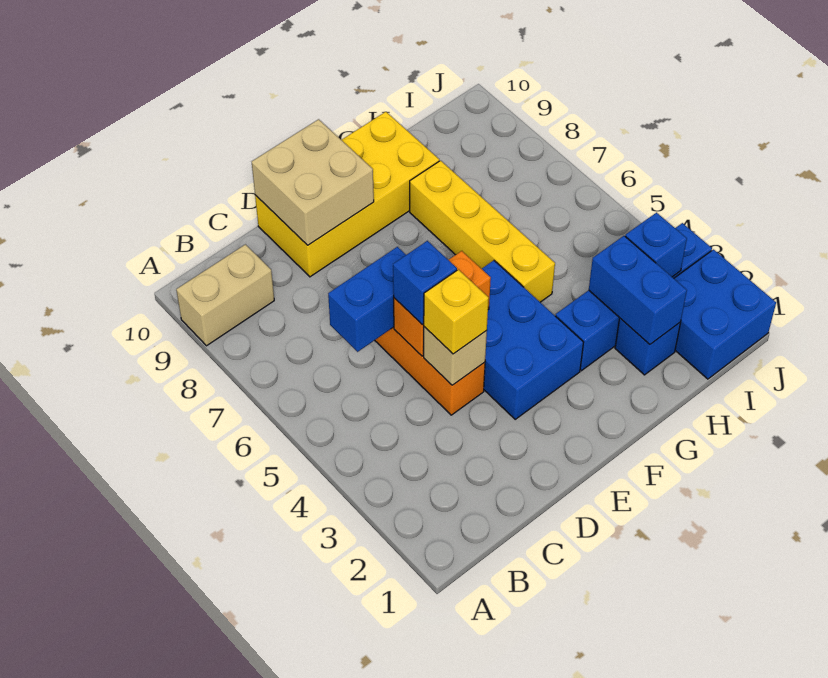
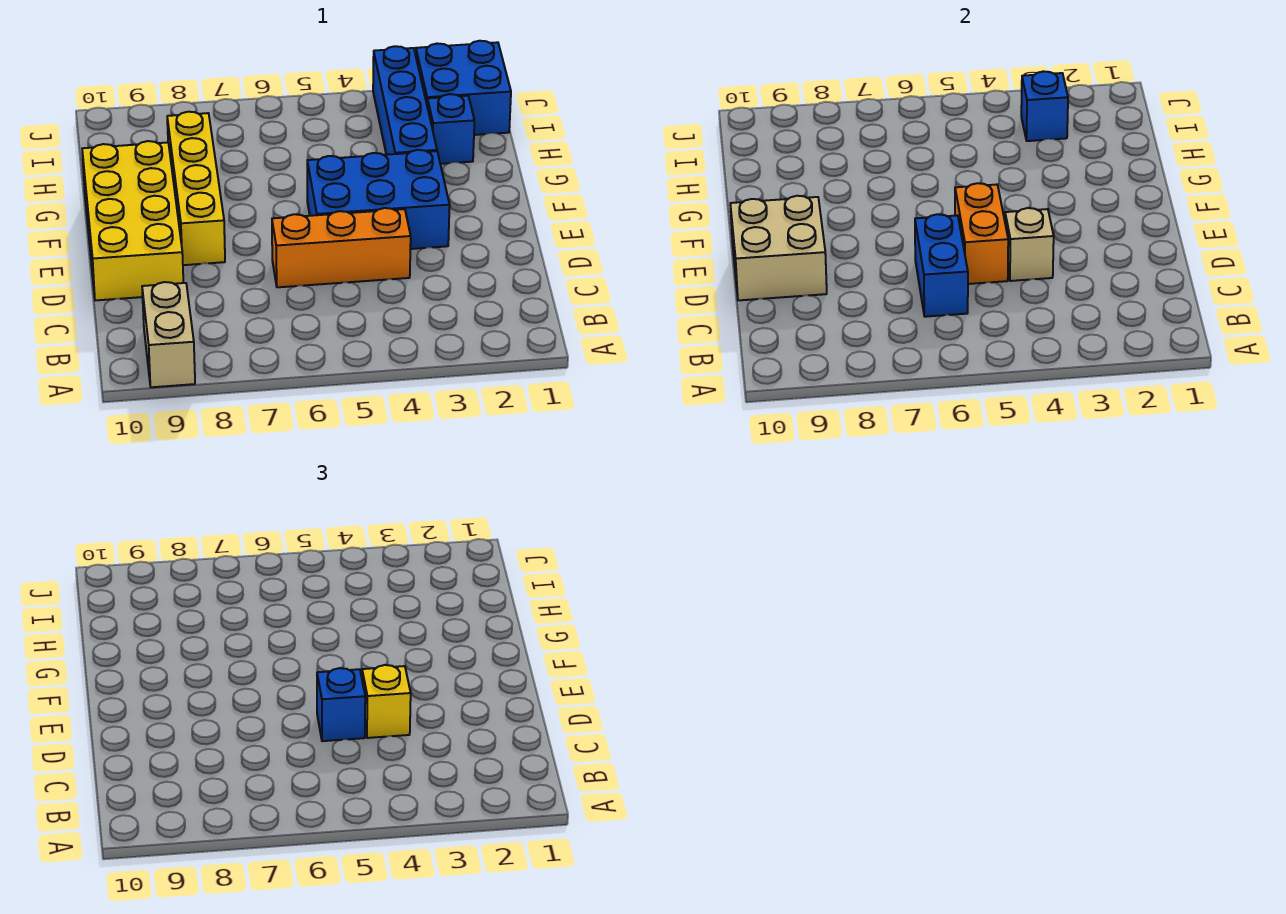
yellow brick G5:G8 level 1 -> yellow brick E8:H8 level 1
blue brick H2:H3 level 2 -> none

